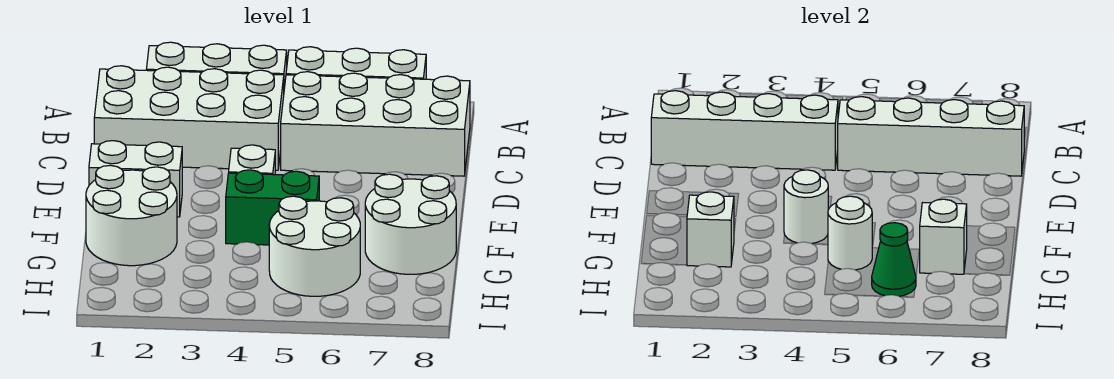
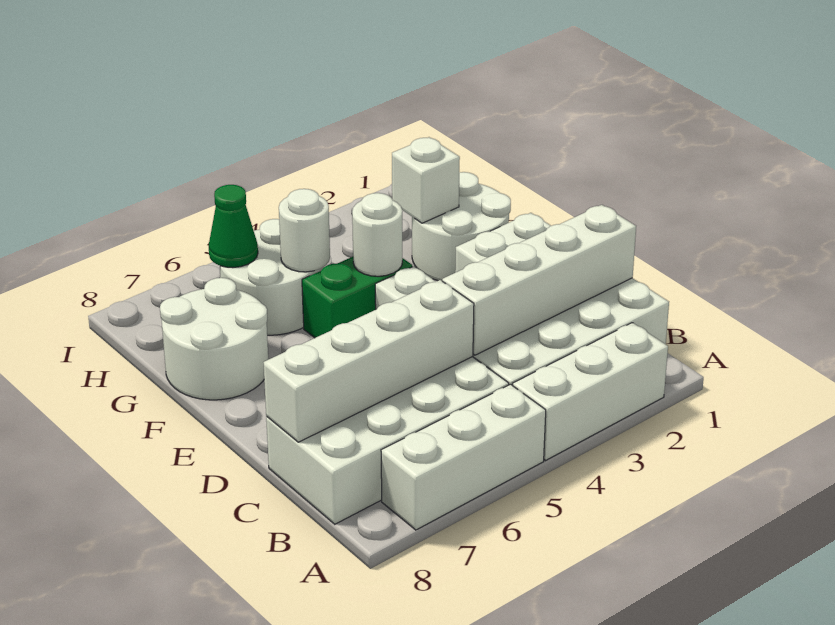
white brick G7 level 2 -> none

